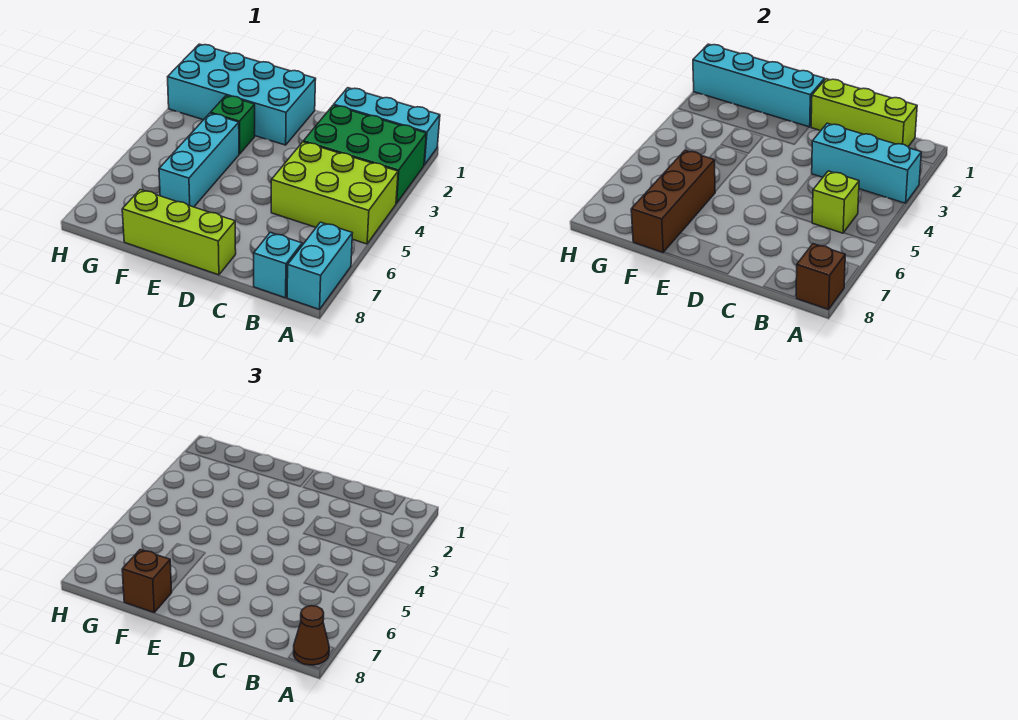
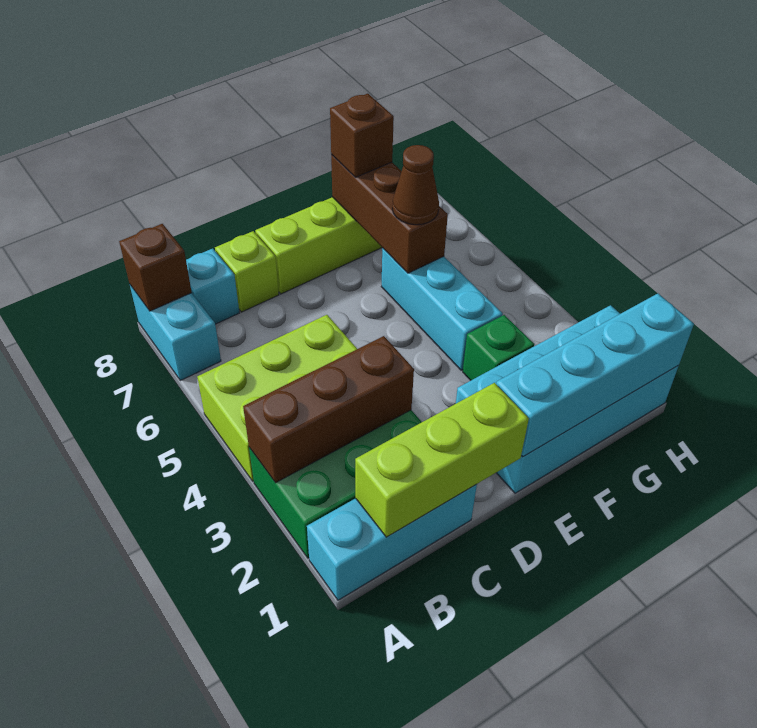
cyan brick A3:C3 level 2 -> brown brick A3:C3 level 2
brown cone A8 level 3 -> brown cone F6 level 3
lime brick B5 level 2 -> lime brick C8 level 1

